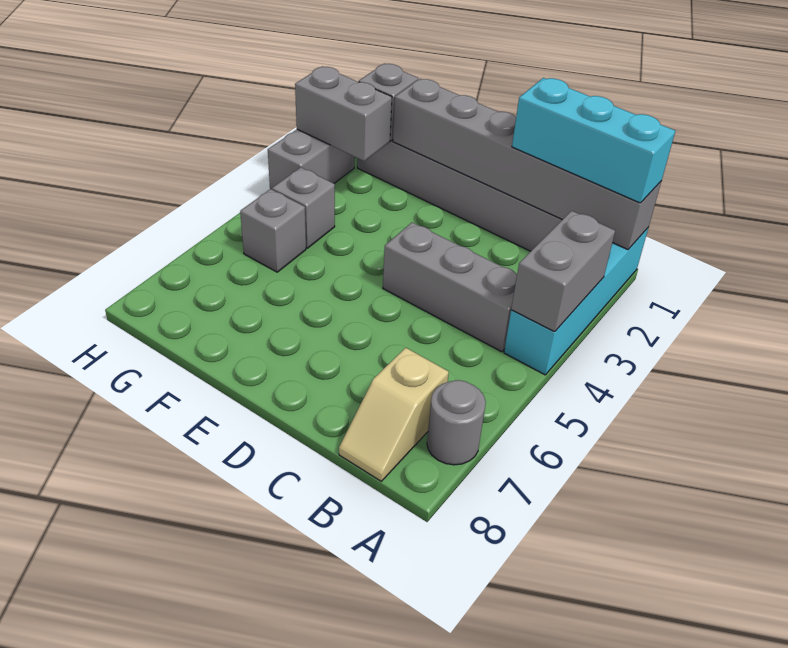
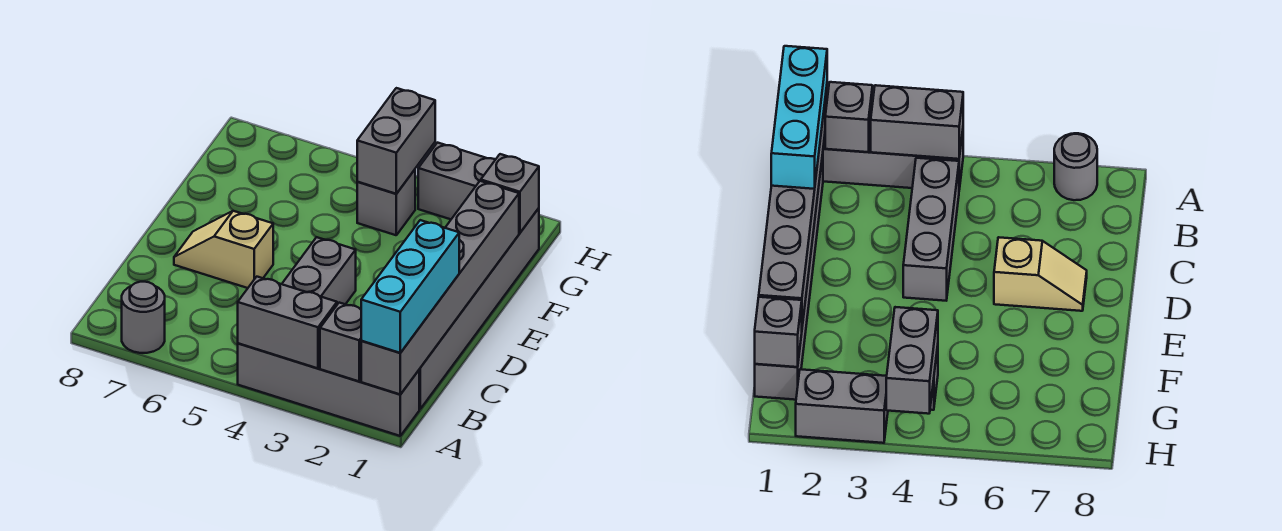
cyan brick A1:A4 level 1 -> grey brick A1:A4 level 1
tan slope B7:B8 level 1 top 7 -> tan slope D6:D7 level 1 top 6
grey brick G2:H2 level 2 -> grey brick G4:H4 level 2
grey brick G5 level 1 -> grey brick A2 level 2

